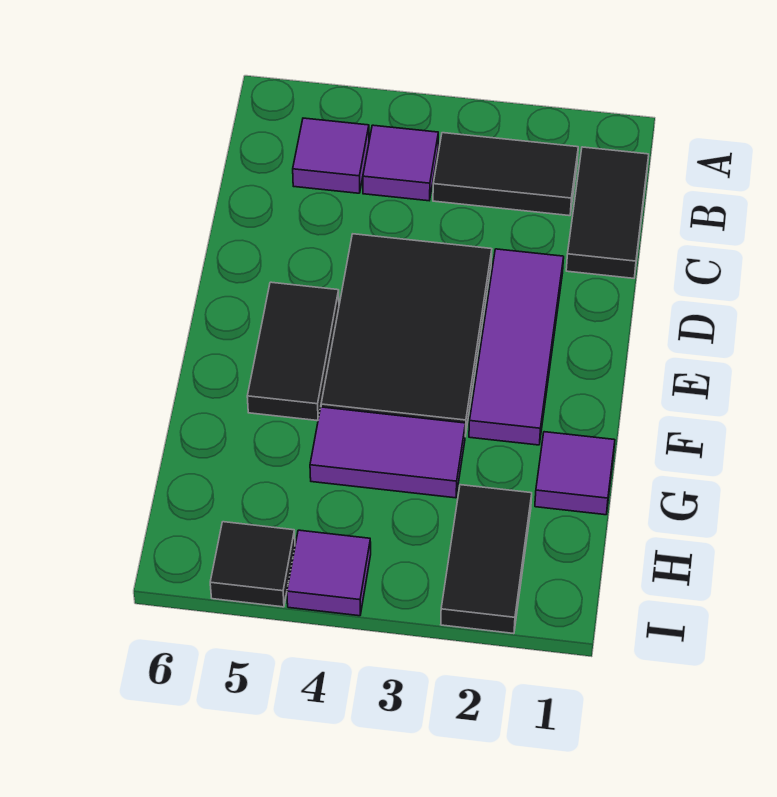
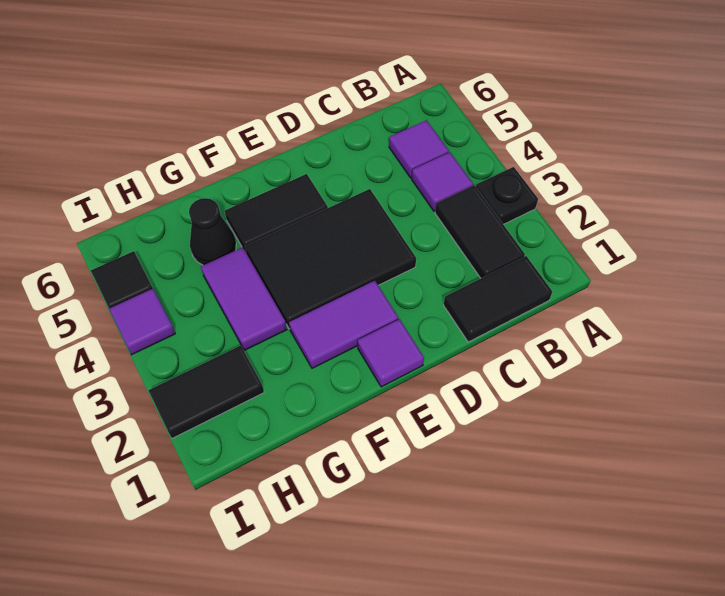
none -> black plate A3 level 1
purple tile D2:F2 level 1 -> purple tile E2:F2 level 1
purple tile G1 level 1 -> purple tile E1 level 1
none -> black cone G5 level 1

